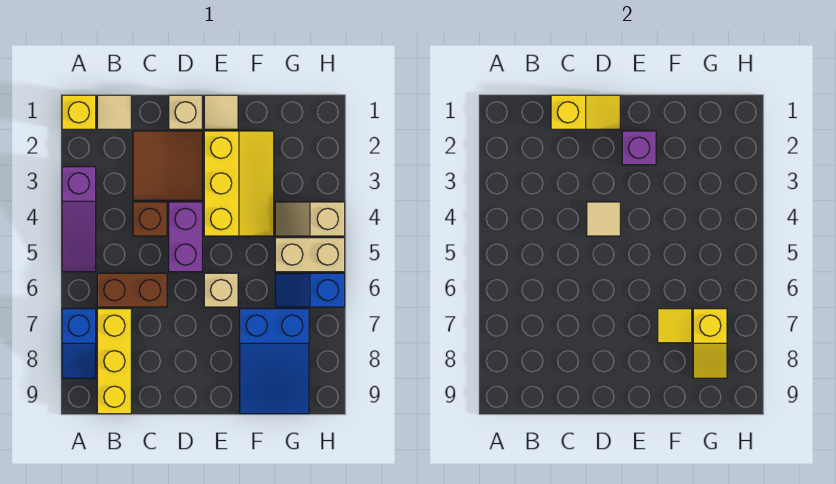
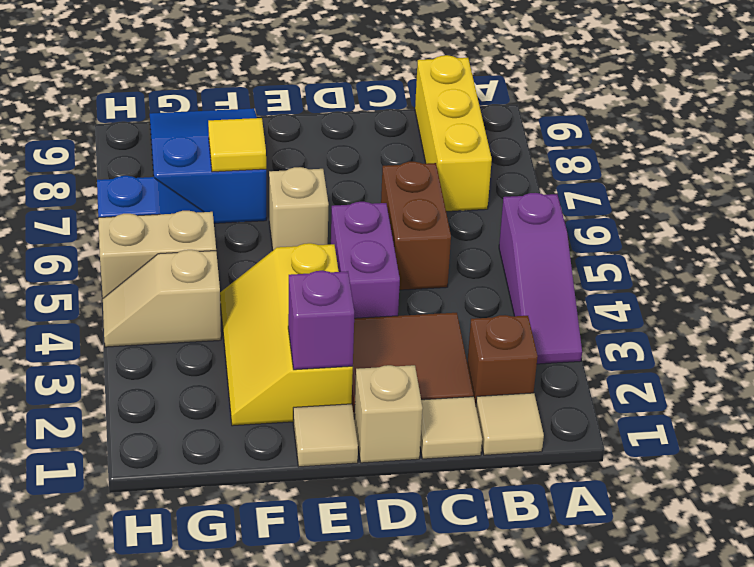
yellow brick A1 level 1 -> none
purple slope A3:A5 level 1 top 3 -> purple slope A3:A5 level 1 top 5
blue slope A7:A8 level 1 top 7 -> none
brown brick B6:C6 level 1 -> brown brick C5:C6 level 1
yellow slope C1:D1 level 2 top C -> none
brown brick C4 level 1 -> brown brick B2 level 1
tan tile D4 level 2 -> tan tile C1 level 1
tan slope G4:H4 level 1 top H -> tan slope G4:H4 level 1 top G
yellow slope G7:G8 level 2 top 7 -> none

